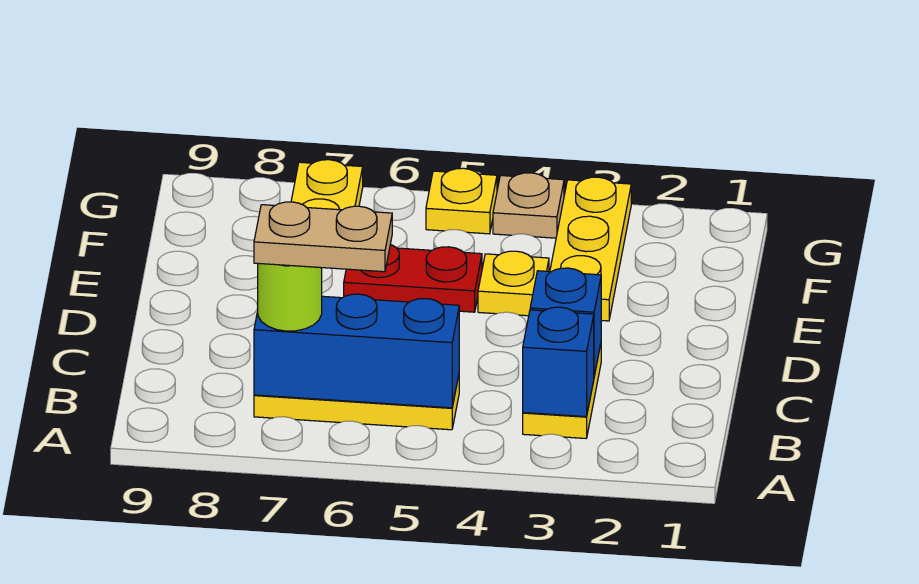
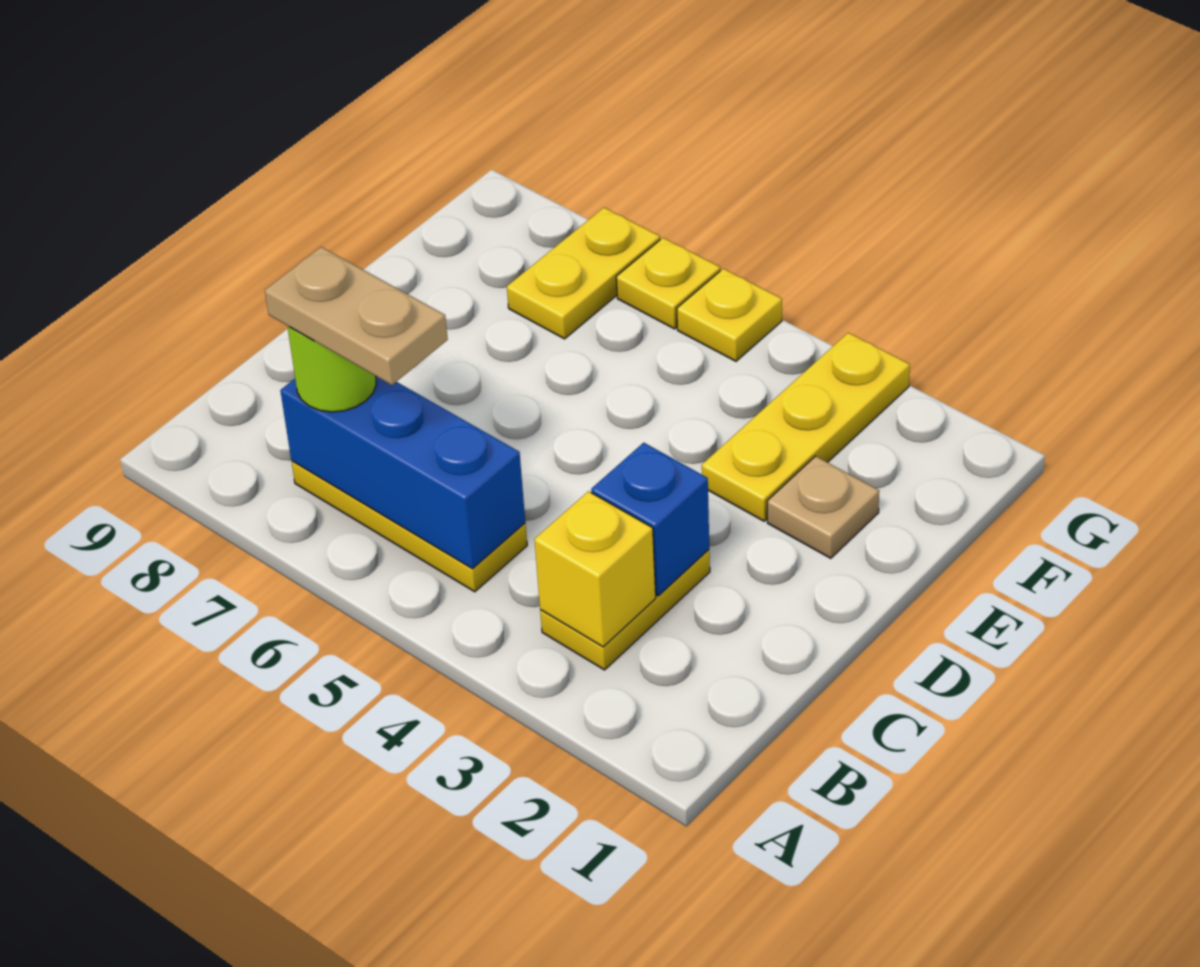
blue brick B3 level 2 -> yellow brick B3 level 2
yellow plate E4 level 1 -> yellow plate G6 level 1
red plate E5:E6 level 1 -> none
tan plate G4 level 1 -> tan plate E2 level 1

